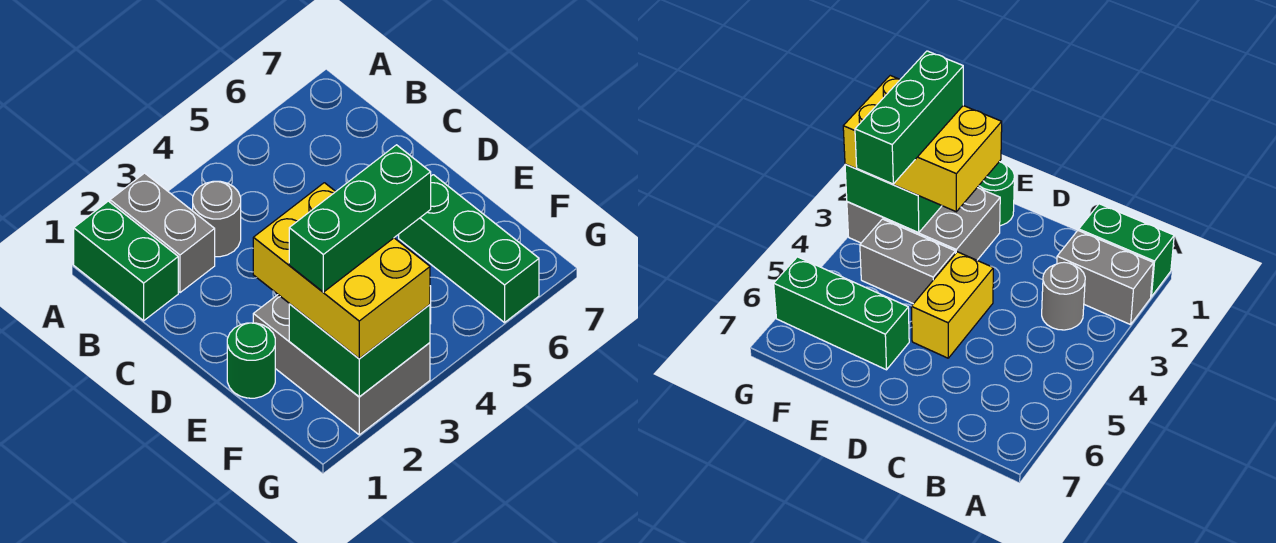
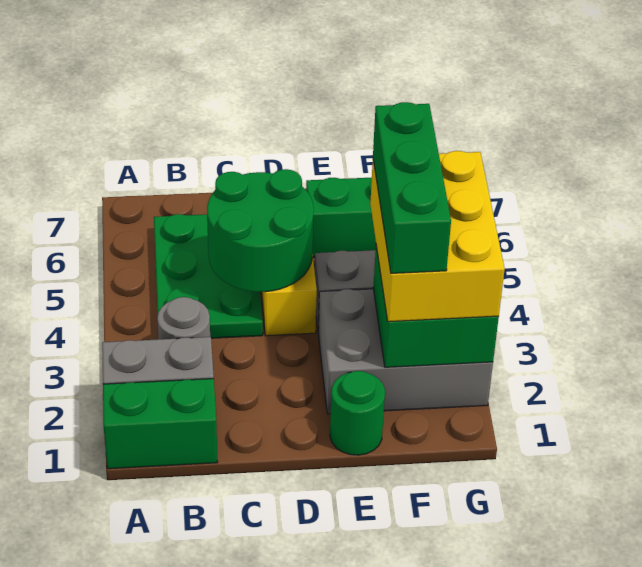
none -> green plate B4:C6 level 1
none -> green round brick C4:D5 level 2
yellow brick E2:G3 level 3 -> yellow brick F2:G4 level 3

